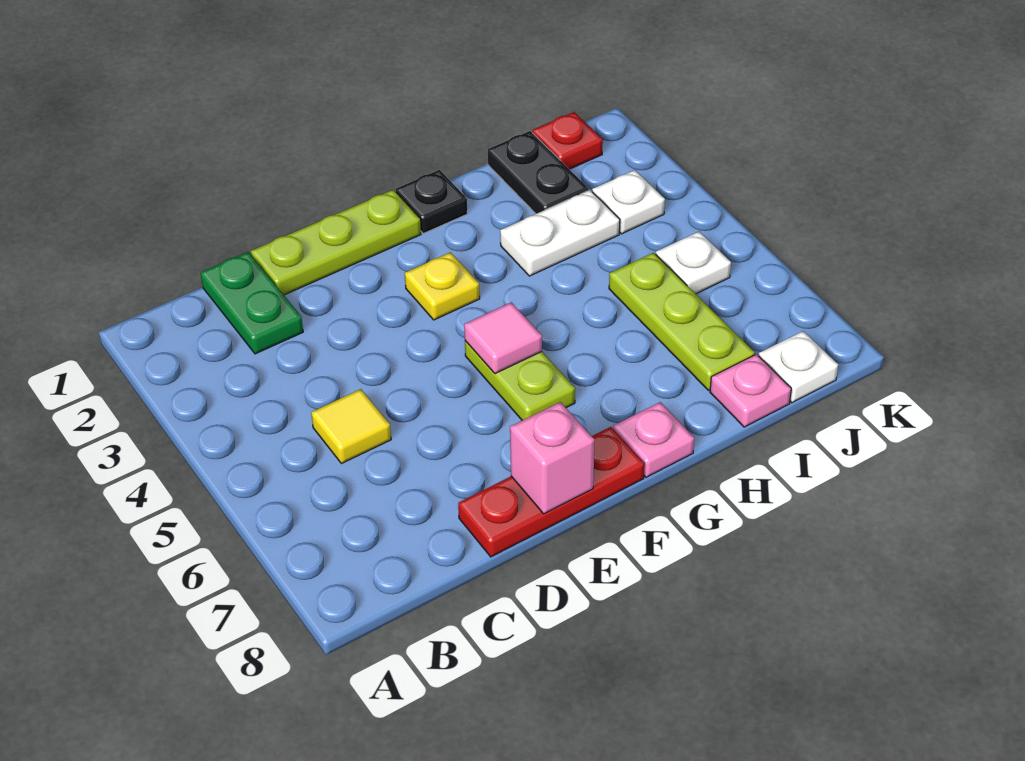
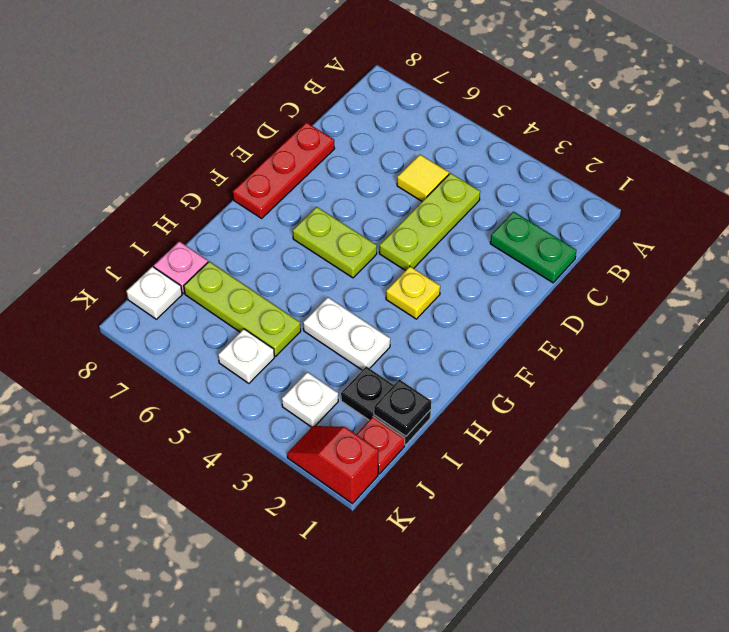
lime plate D1:F1 level 1 -> lime plate C4:E4 level 1
pink brick E8 level 2 -> none
pink tile F5 level 2 -> none
black plate G1 level 1 -> black plate I1 level 2
pink plate G8 level 1 -> none
white plate H3:I3 level 1 -> white plate H3:H4 level 1
none -> red slope K1:K2 level 1 top 1

